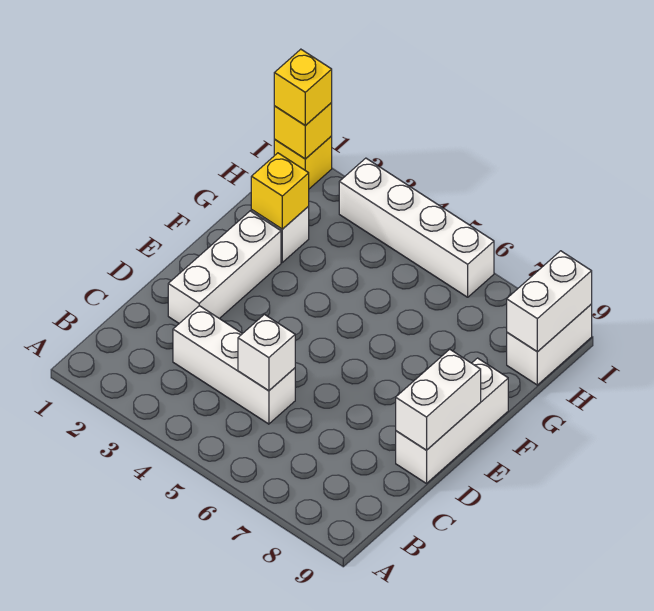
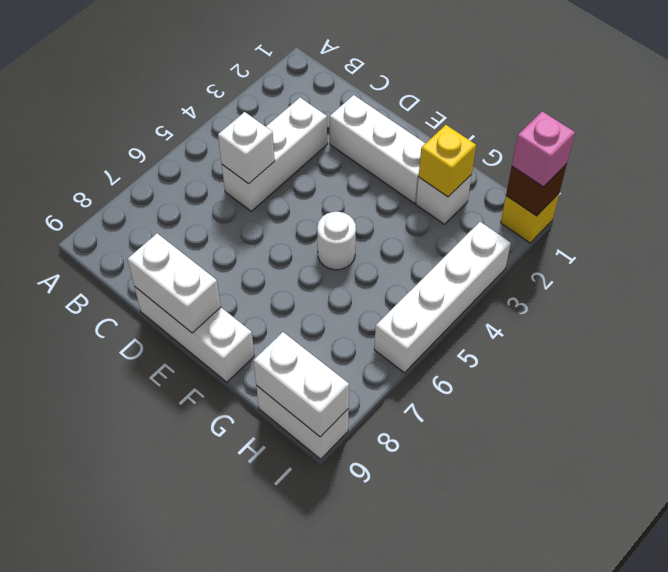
none -> white round brick F5 level 1
yellow brick I1 level 2 -> brown brick I1 level 2
yellow brick I1 level 3 -> pink brick I1 level 3

